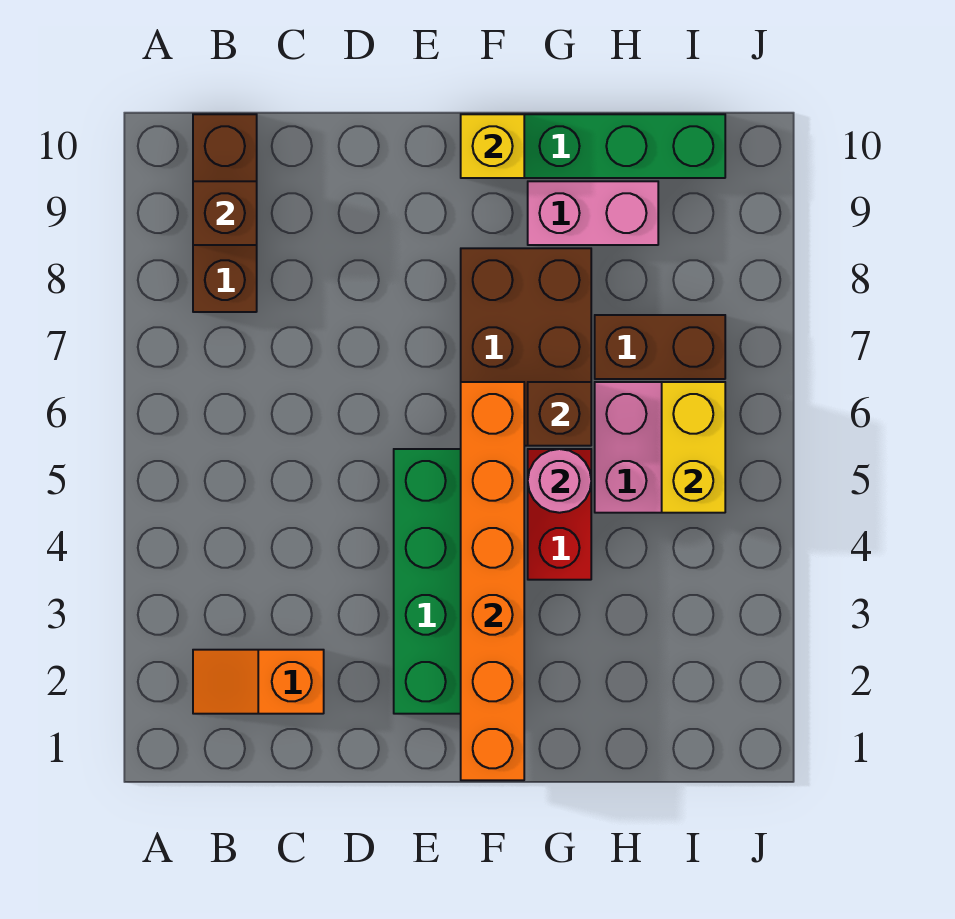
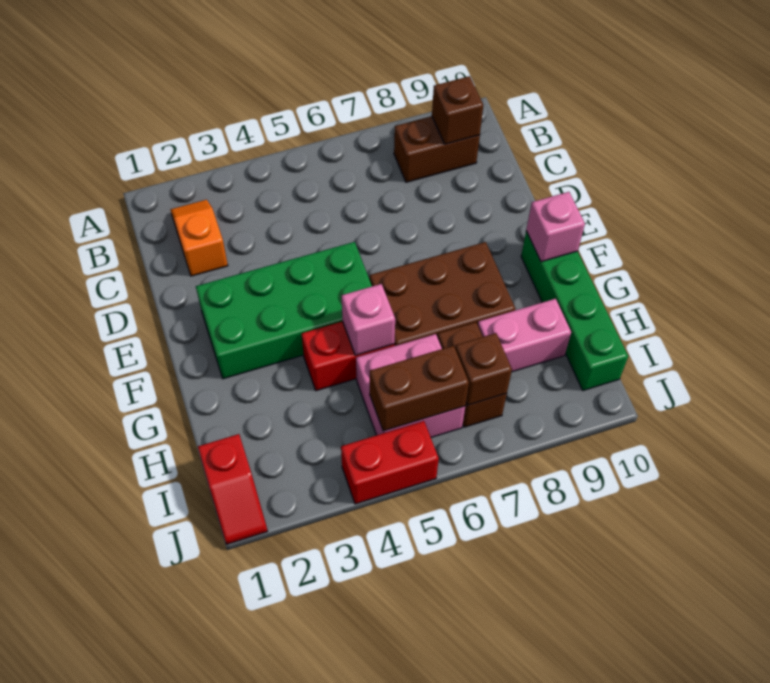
brown brick B8:B10 level 1 -> brown brick B8:B9 level 1
orange brick F1:F6 level 2 -> none
yellow brick F10 level 2 -> pink brick F10 level 2
pink round brick G5 level 2 -> pink brick G5 level 2
brown brick G6 level 2 -> brown brick I7 level 2
pink brick G9:H9 level 1 -> pink brick H8:H9 level 1
none -> red slope I1:J1 level 1 top I
yellow brick I5:I6 level 2 -> brown brick I5:I6 level 2
none -> red brick J4:J5 level 1

